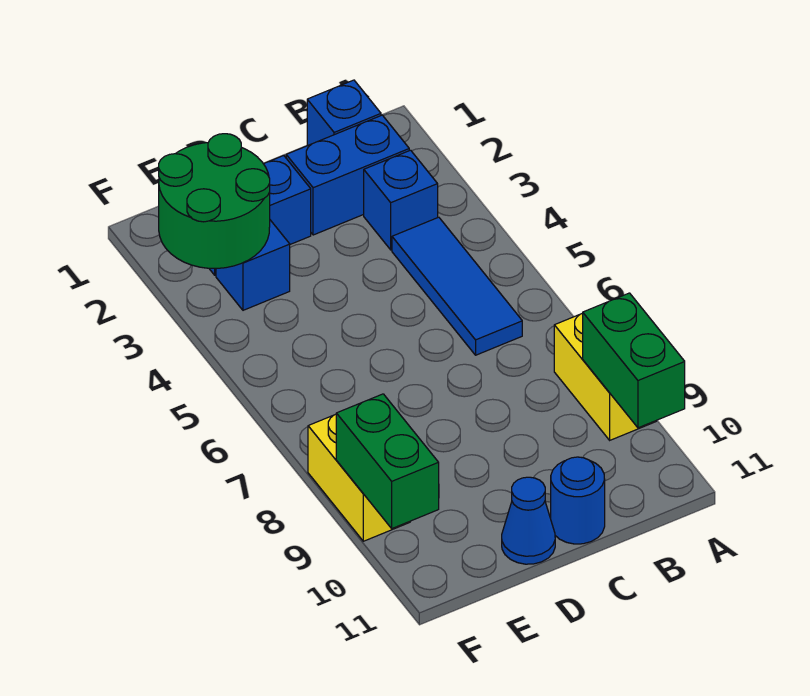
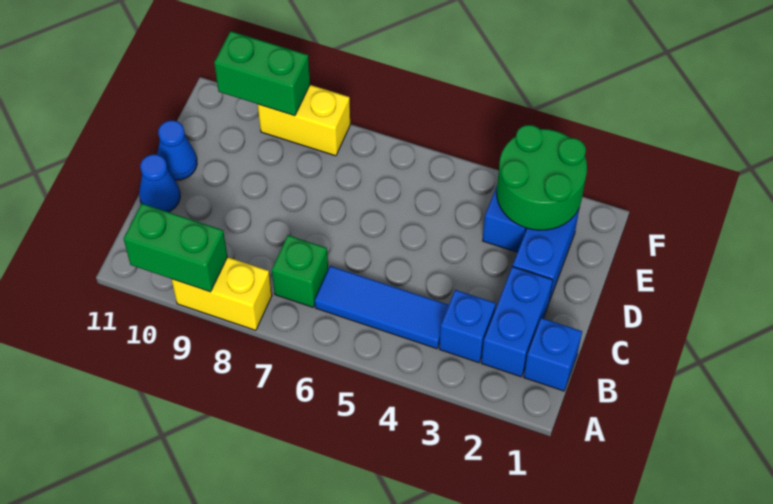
none -> green brick B7 level 1
blue round brick C11 level 1 -> blue cone C11 level 1

